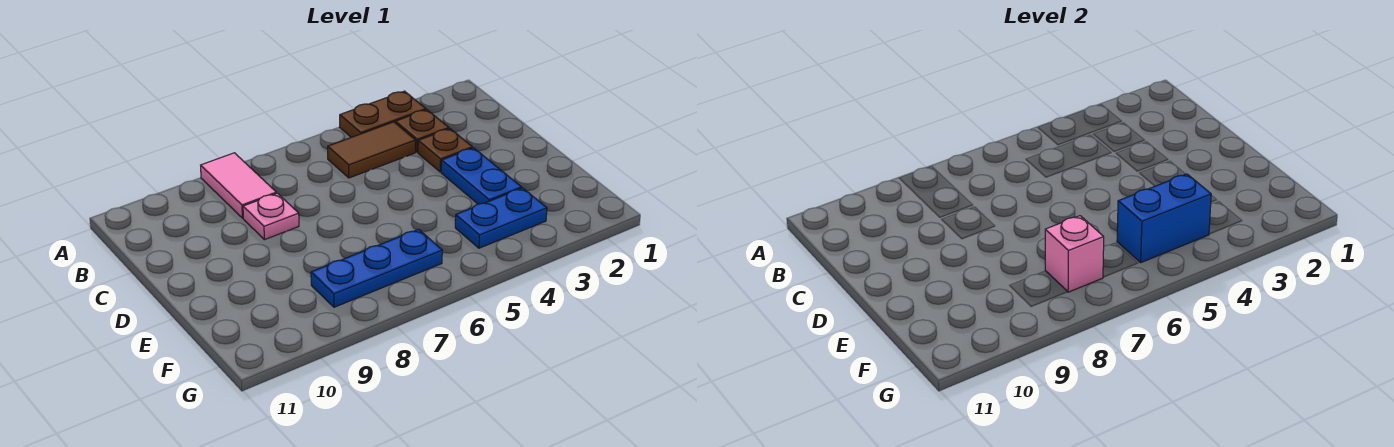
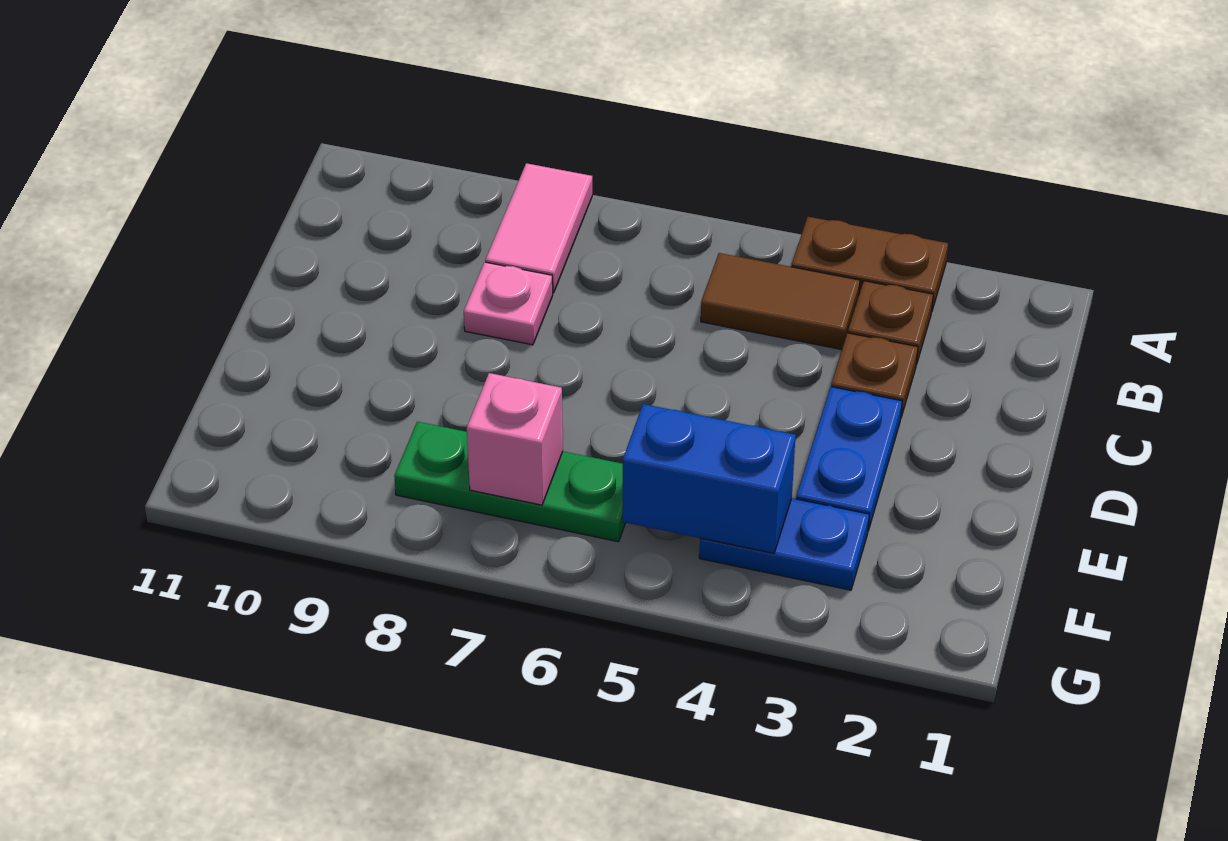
blue plate F6:F8 level 1 -> green plate F6:F8 level 1

